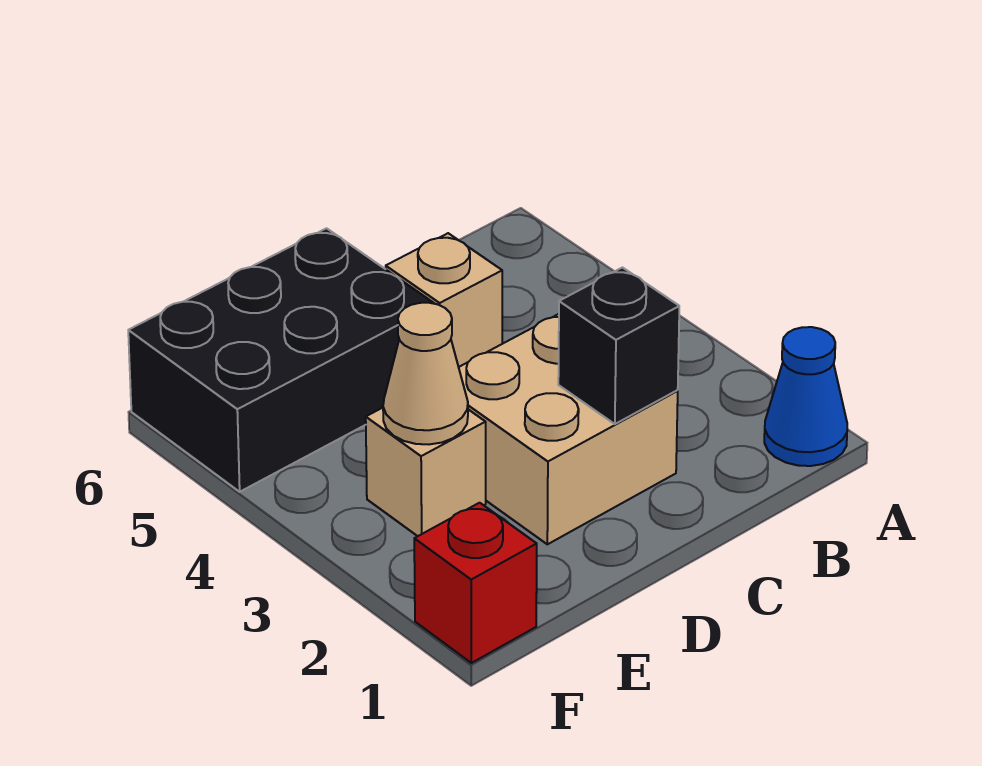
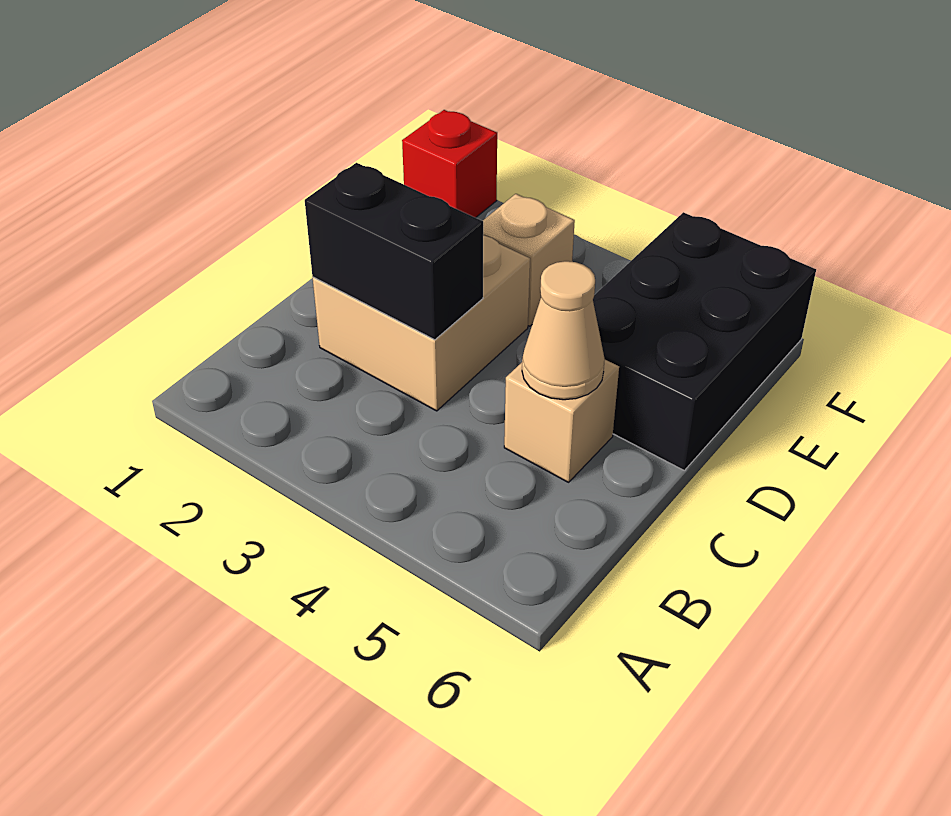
blue cone A1 level 1 -> none
black brick C2 level 2 -> black brick C2:C3 level 2
tan cone E3 level 2 -> tan cone C5 level 2

